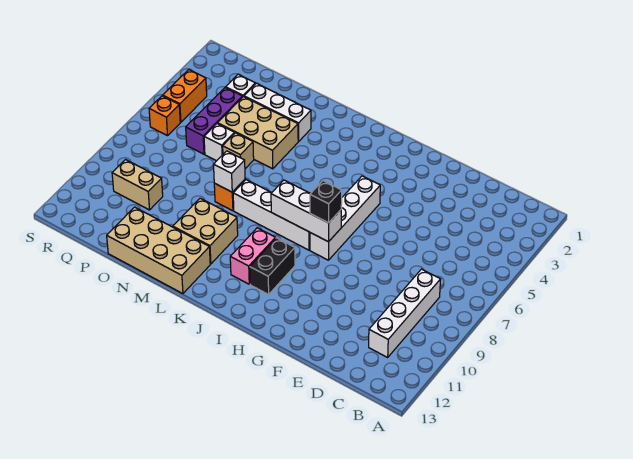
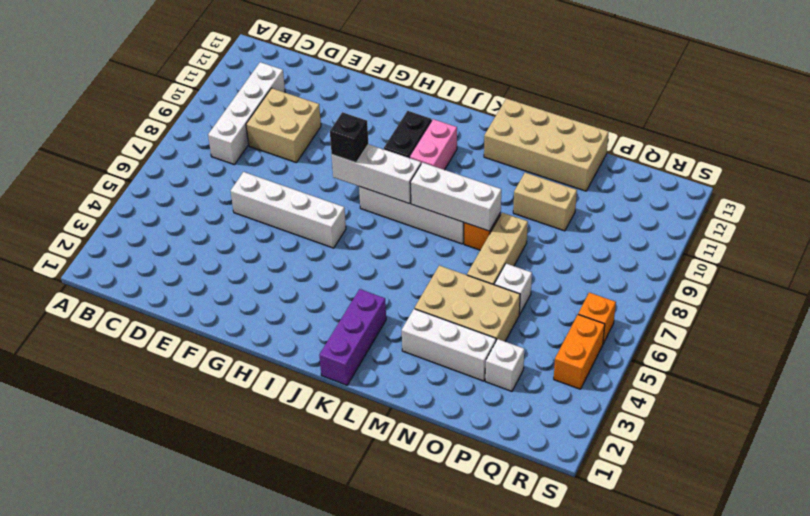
white brick H5:H8 level 1 -> white brick E6:H6 level 1
tan brick L10:M11 level 1 -> tan brick D9:E10 level 1
white brick M8 level 2 -> white brick K8:M8 level 2
tan brick N6 level 1 -> tan brick N6:N8 level 1
purple brick P4:P6 level 1 -> purple brick K1:K3 level 1
tan brick P10:Q10 level 1 -> tan brick N10:O10 level 1

